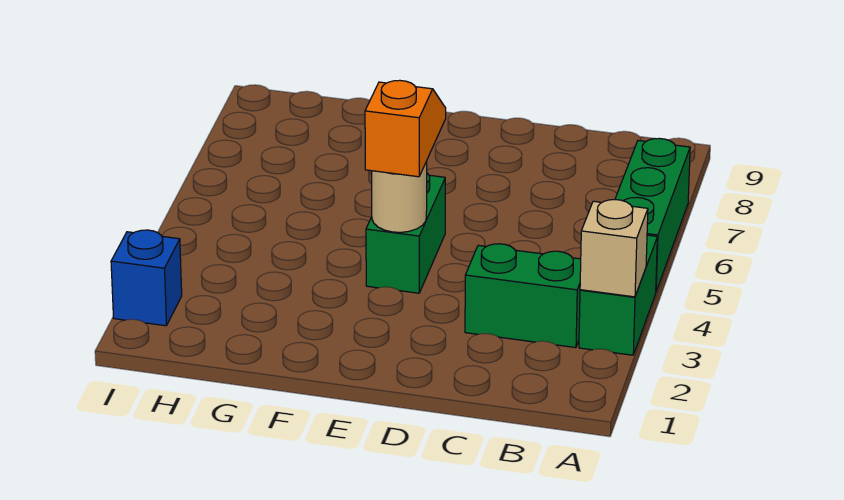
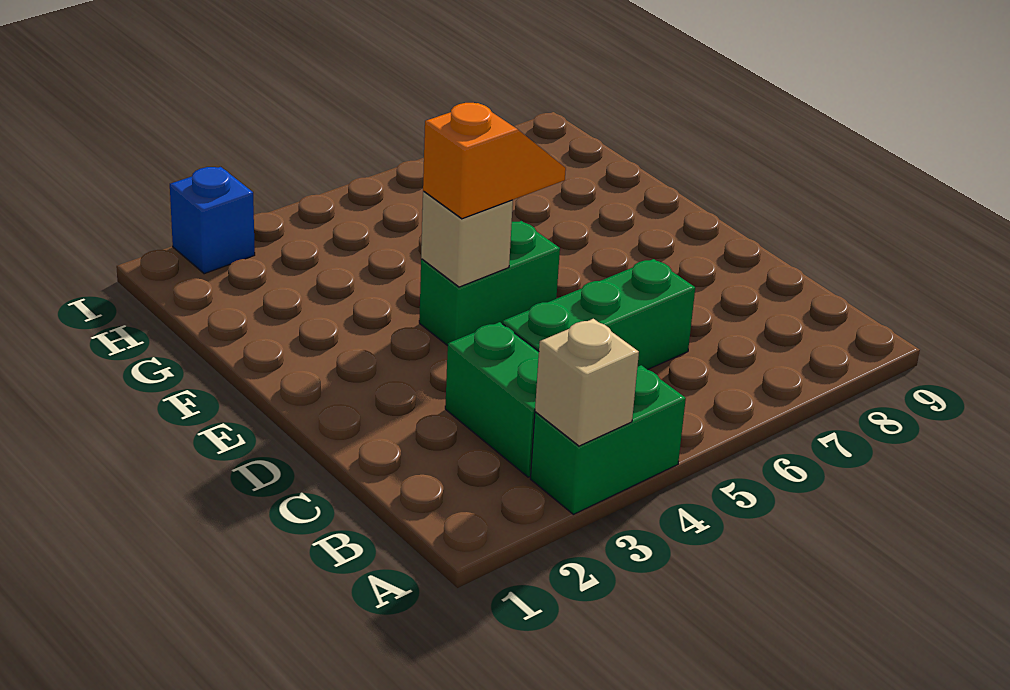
green brick A5:A7 level 1 -> green brick C4:C6 level 1
tan round brick E4 level 2 -> tan brick E4 level 2

